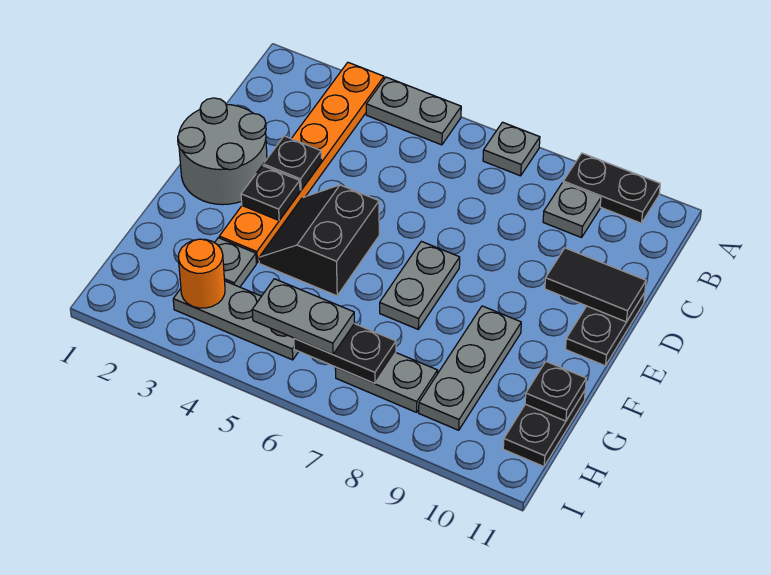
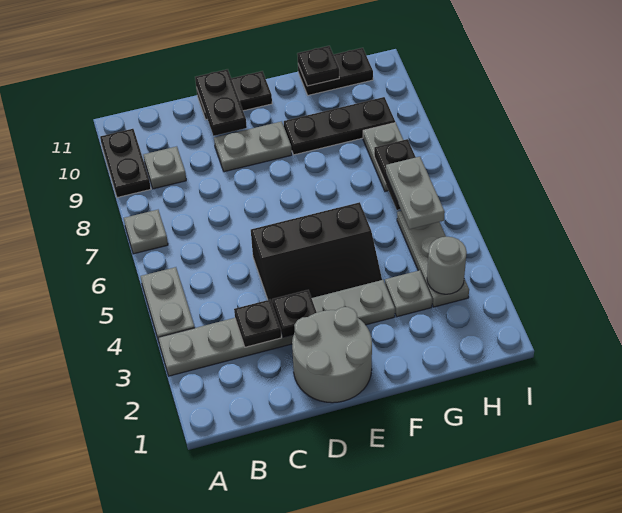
orange plate A3:F3 level 1 -> grey plate A3:F3 level 1
black tile D10:D11 level 2 -> black plate D10:D11 level 2
black plate E3 level 2 -> black plate C3 level 2
black slope E4:F5 level 1 top 5 -> black slope D4:F5 level 1 top 5
grey plate E7:F7 level 1 -> grey plate D9:E9 level 1
grey plate F9:H9 level 1 -> black plate F9:H9 level 1
orange round brick H3 level 2 -> grey round brick H3 level 2

